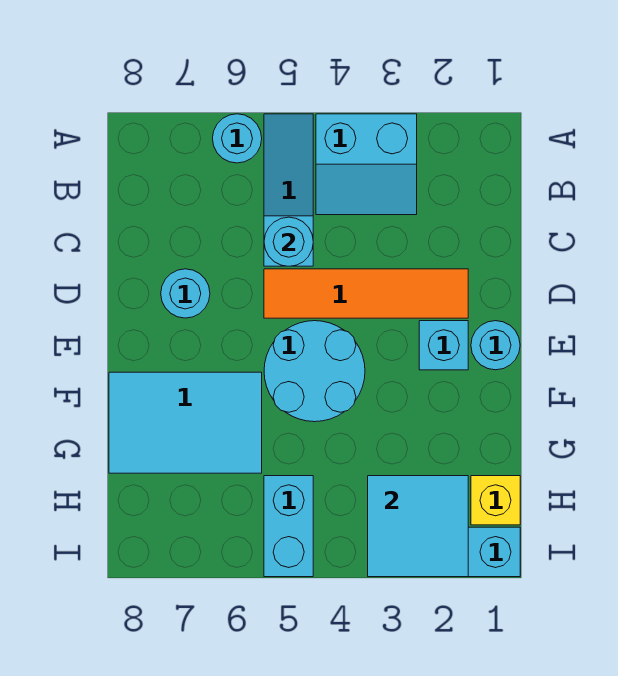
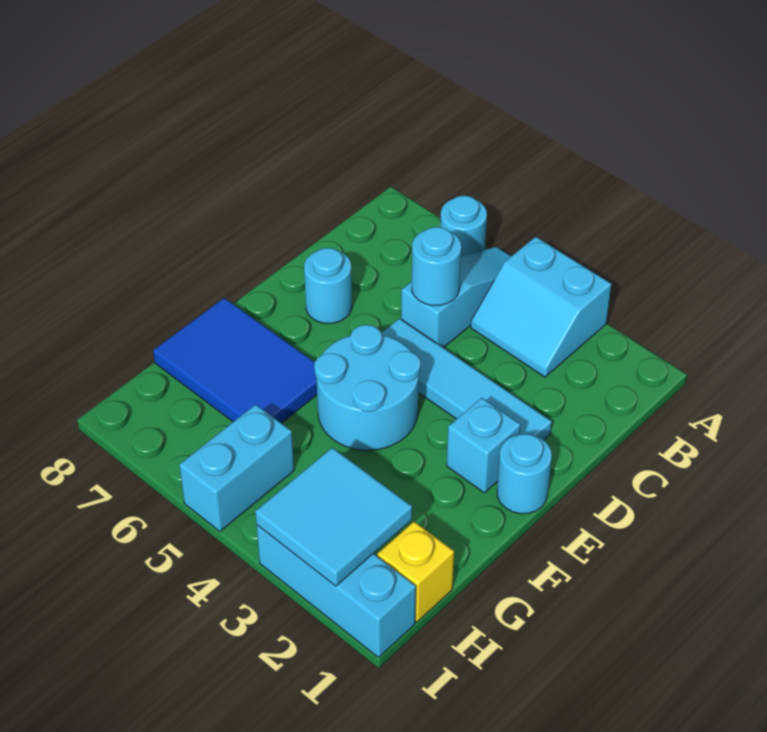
orange tile D2:D5 level 1 -> cyan tile D2:D5 level 1
cyan tile F6:G8 level 1 -> blue tile F6:G8 level 1

